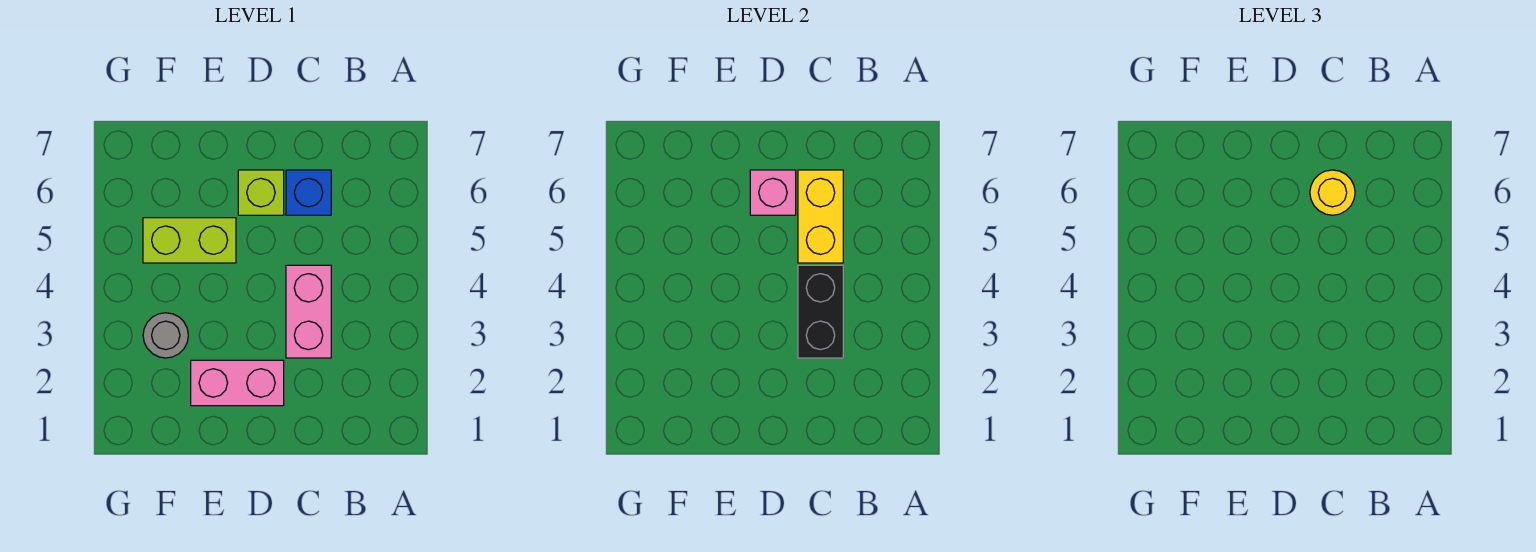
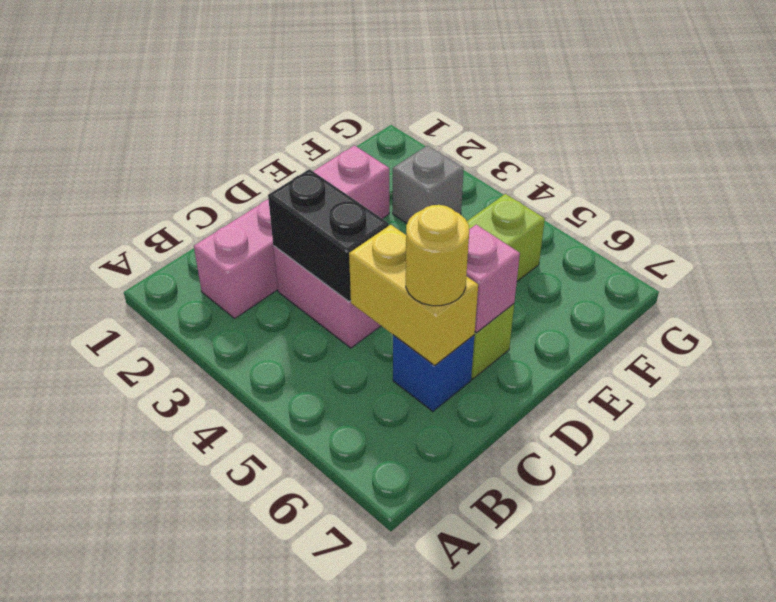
pink brick D2:E2 level 1 -> pink brick B2:E2 level 1
grey round brick F3 level 1 -> grey brick F3 level 1

